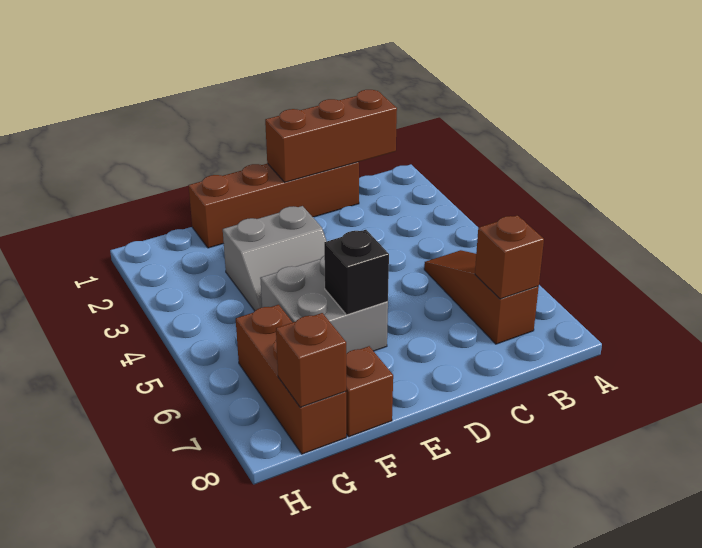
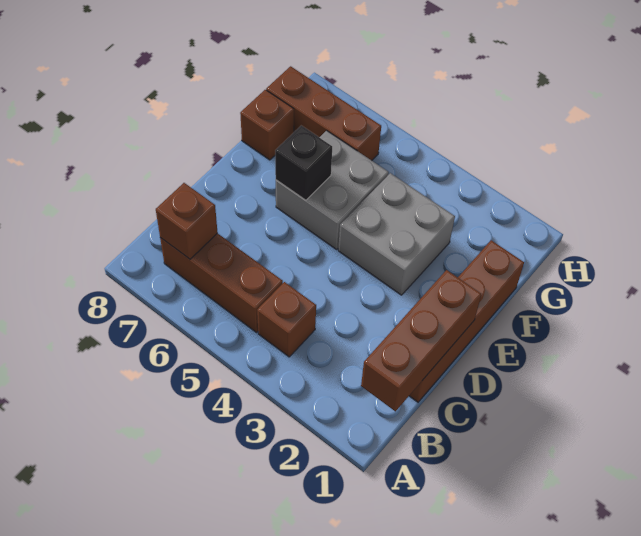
brown slope B5:B7 level 1 top 7 -> brown brick B5:B7 level 1
grey slope E3:F4 level 1 top 3 -> grey brick E3:F4 level 1
brown brick G8 level 2 -> brown brick B4 level 1

